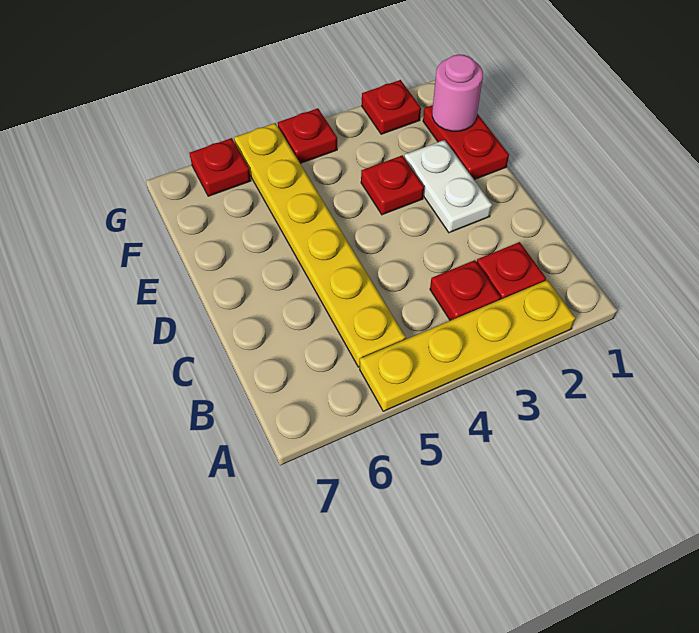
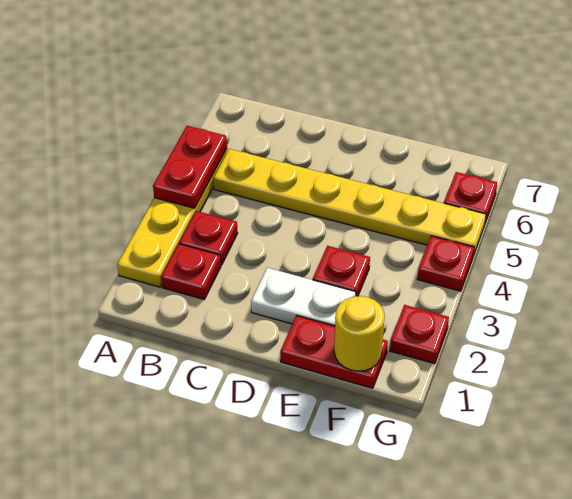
none -> red plate A4:A5 level 2
pink round brick F1 level 2 -> yellow round brick F1 level 2

